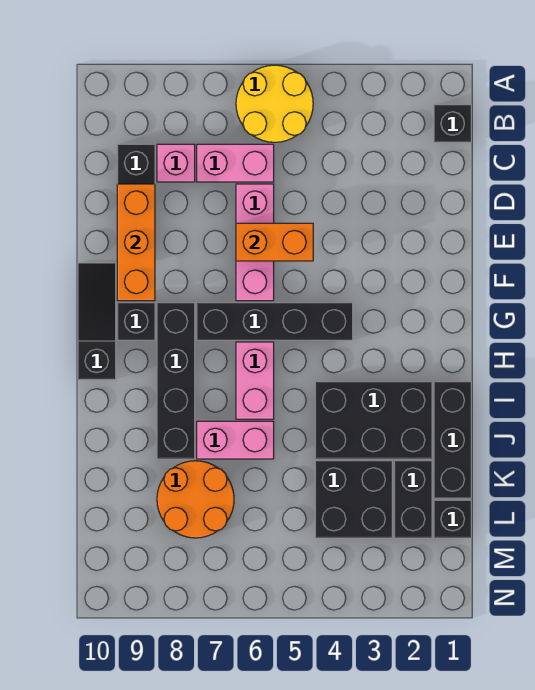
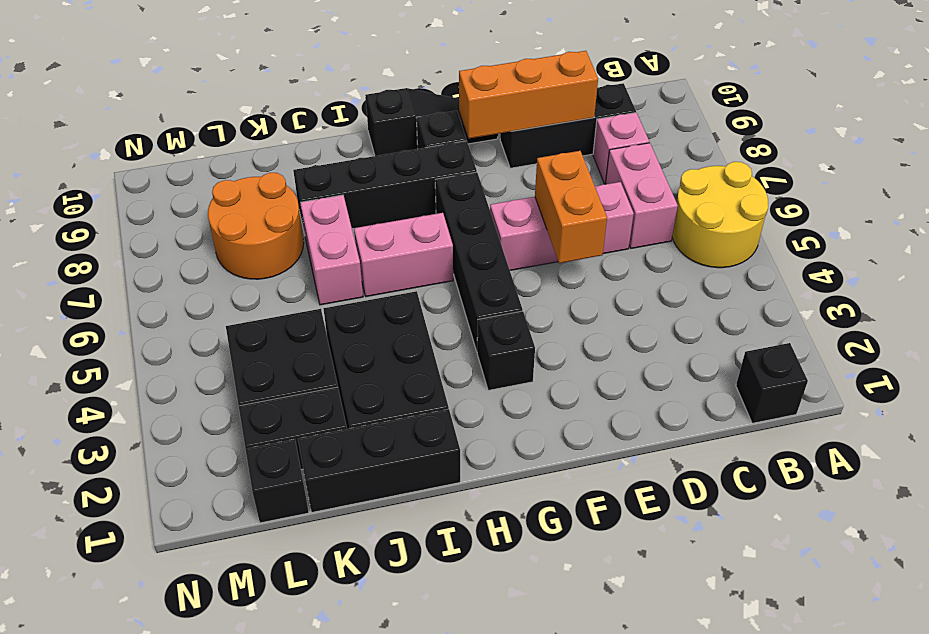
none -> black brick G3 level 1

